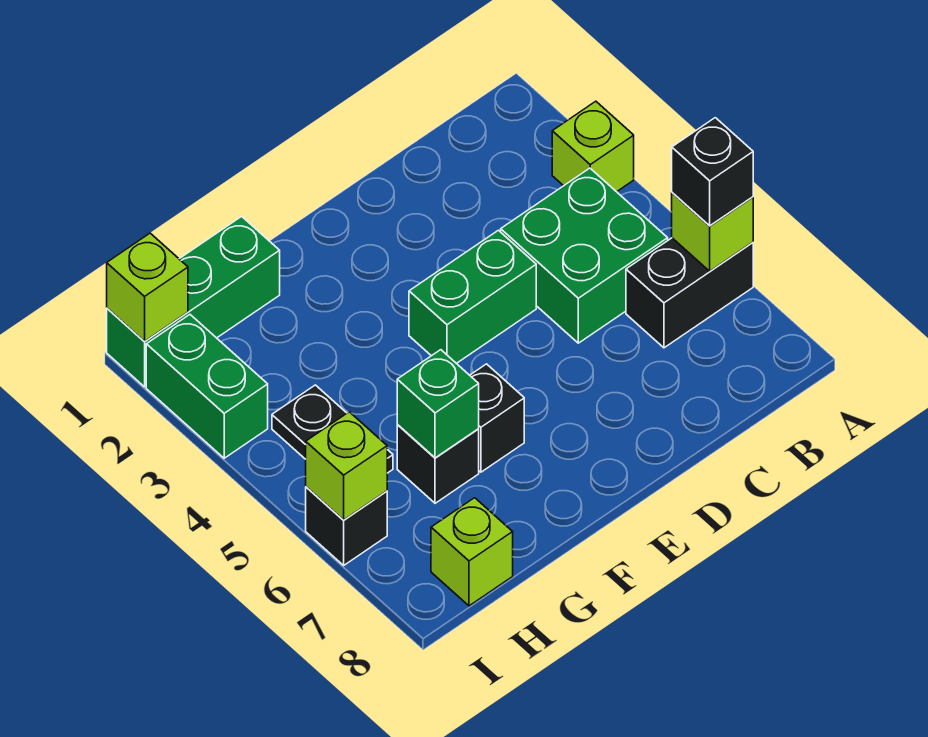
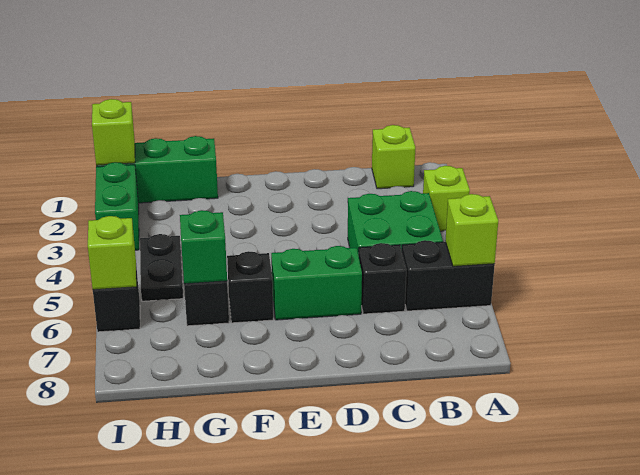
black brick A6 level 3 -> black brick C6 level 1
green brick D4:E4 level 1 -> green brick D6:E6 level 1
lime brick H8 level 1 -> lime brick B1 level 1

